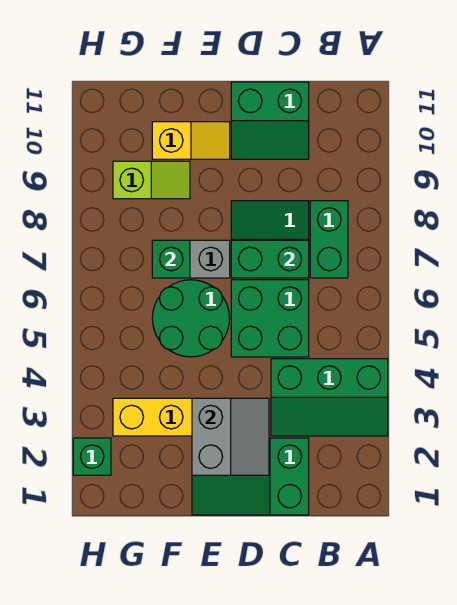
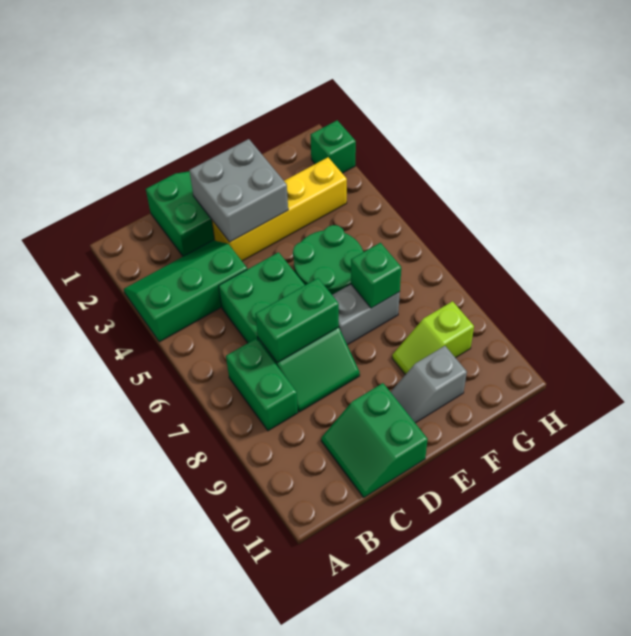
green slope C10:D11 level 1 top 11 -> green slope C10:D11 level 1 top D
grey slope D2:E3 level 2 top E -> grey brick D2:E3 level 2
yellow slope E10:F10 level 1 top F -> grey slope E10:F10 level 1 top F

